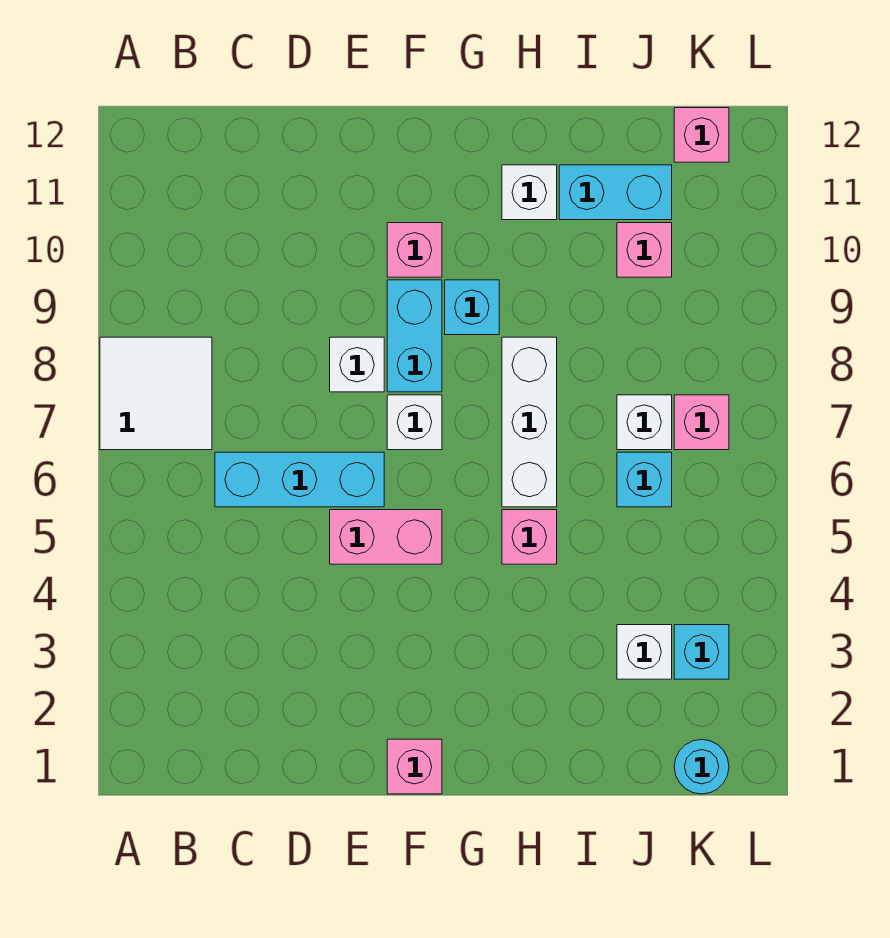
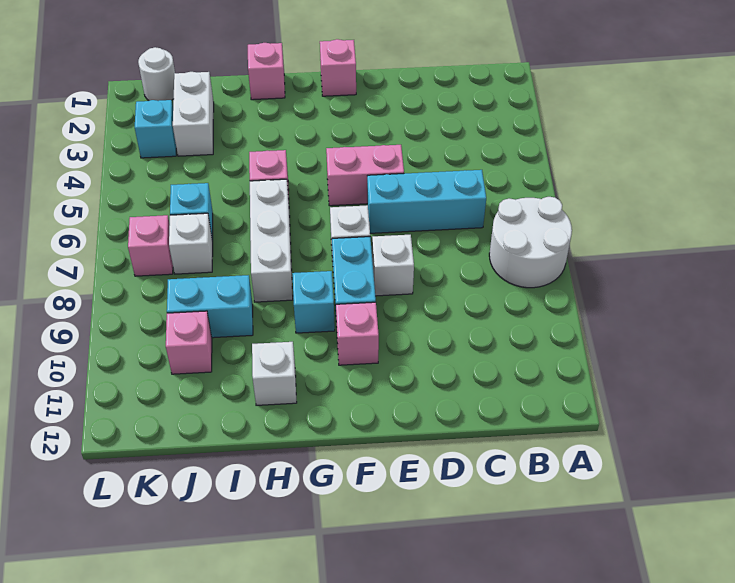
white tile A7:B8 level 1 -> white round brick A7:B8 level 1
cyan brick I11:J11 level 1 -> cyan brick I9:J9 level 1
white brick J3 level 1 -> white brick J2:J3 level 1
cyan round brick K1 level 1 -> white round brick K1 level 1
pink brick K12 level 1 -> pink brick H1 level 1

